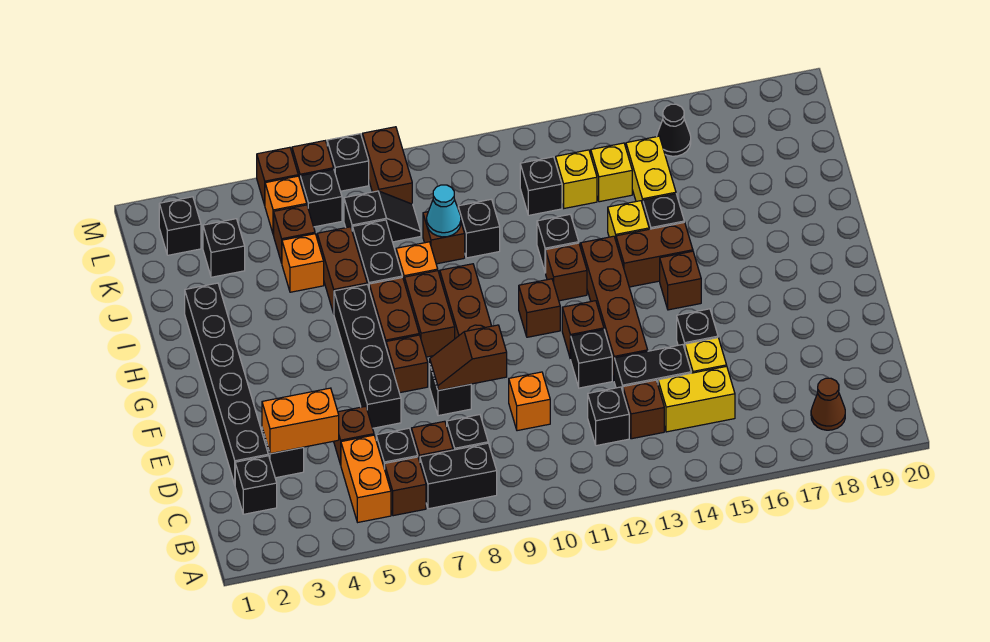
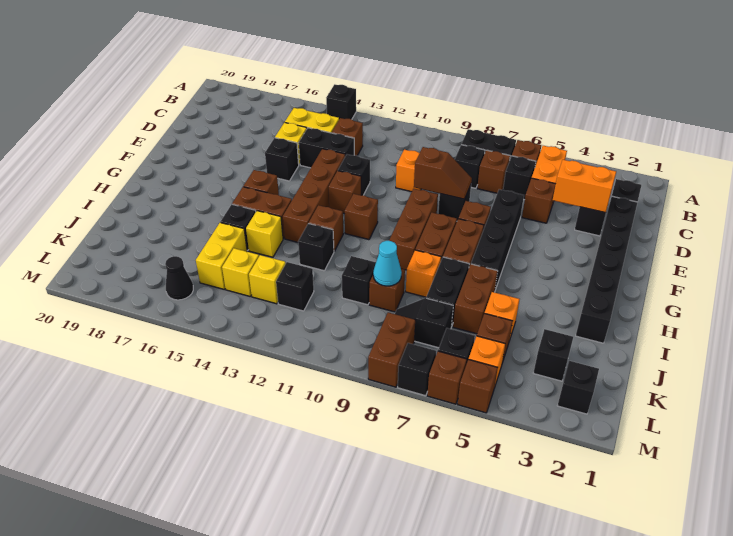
brown cone B18 level 1 -> none
black brick C12 level 1 -> black brick A14 level 1

